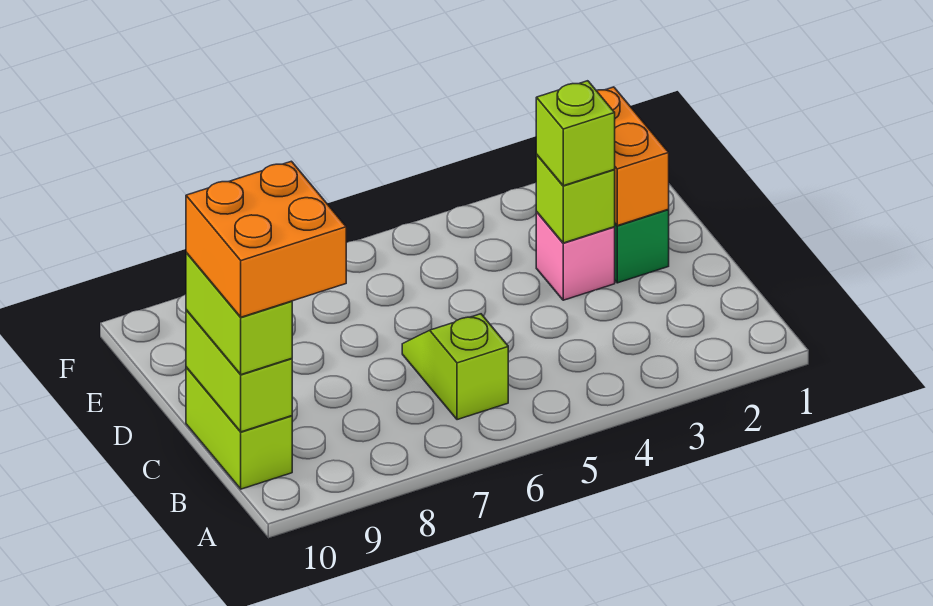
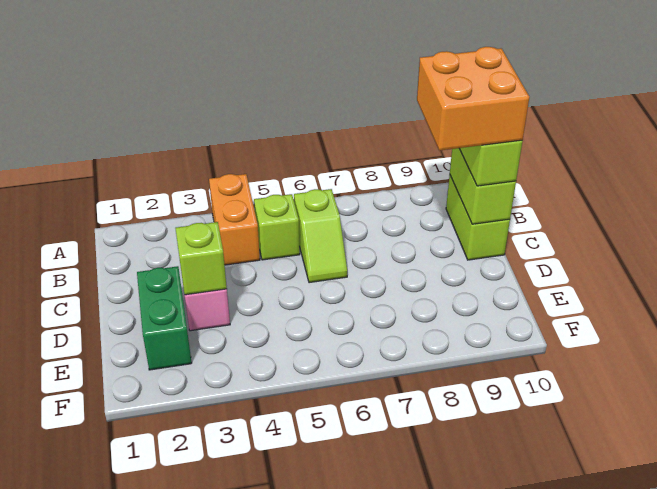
orange brick D2:E2 level 2 -> orange brick A4:B4 level 1
lime brick D3 level 3 -> lime brick B5 level 1

